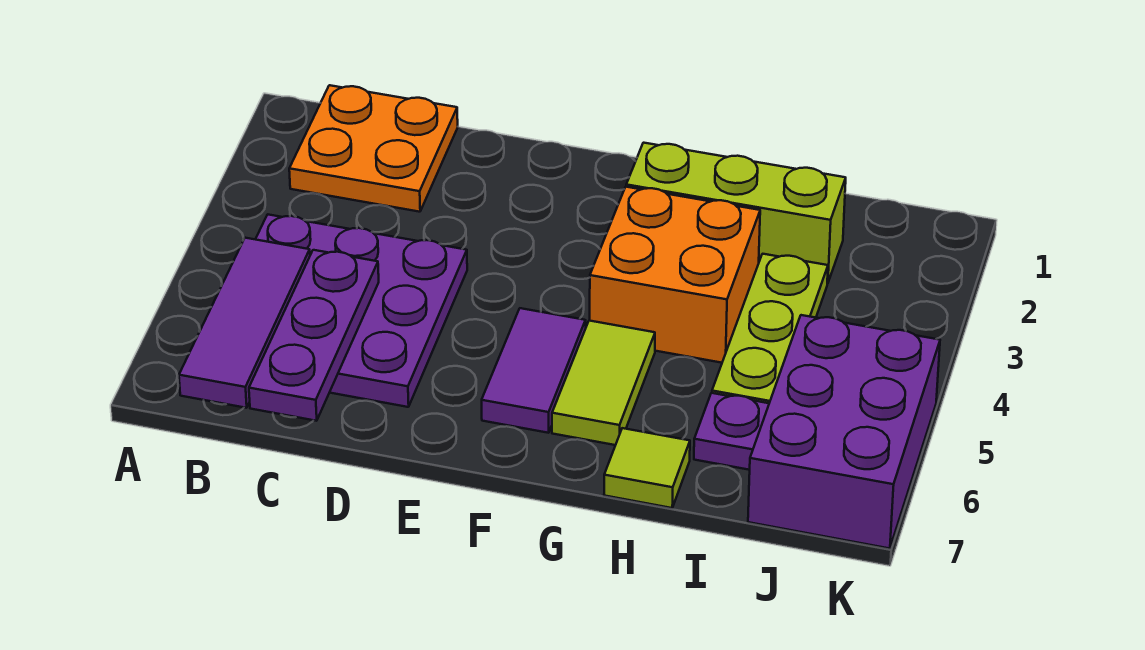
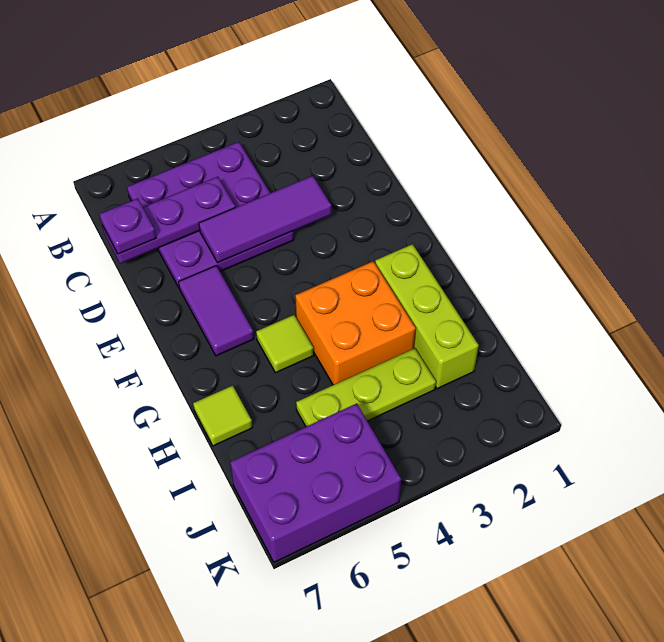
orange plate B1:C2 level 1 -> none
purple tile B5:B7 level 2 -> purple tile D3:D5 level 2
purple tile F5:F6 level 1 -> purple tile E6:F6 level 1
lime tile G5:G6 level 1 -> lime tile G5 level 1
purple plate I6 level 1 -> purple plate C7 level 3

